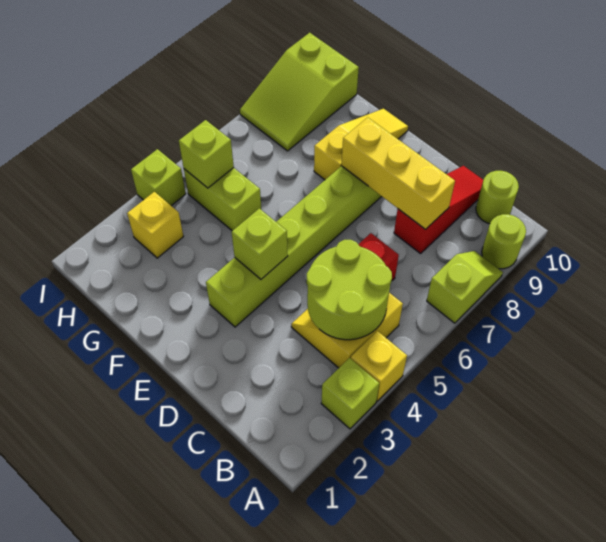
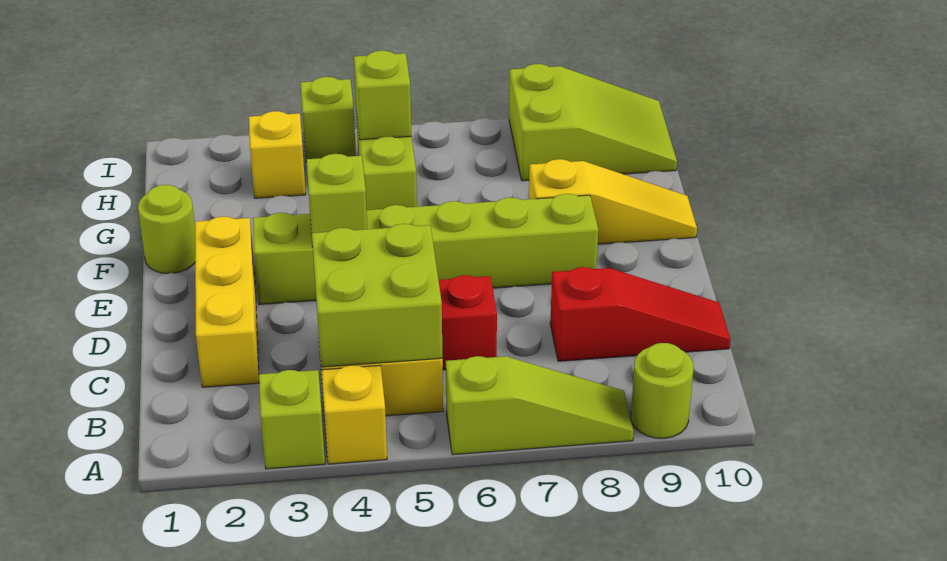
lime slope A7:A8 level 1 top 7 -> lime slope A6:A8 level 1 top 6
lime round brick B4:C5 level 2 -> lime brick B4:C5 level 2
lime round brick B10 level 1 -> lime round brick F1 level 1
yellow brick C8:E8 level 2 -> yellow brick C2:E2 level 1
lime slope H8:I10 level 1 top 10 -> lime slope H8:I10 level 1 top 8

